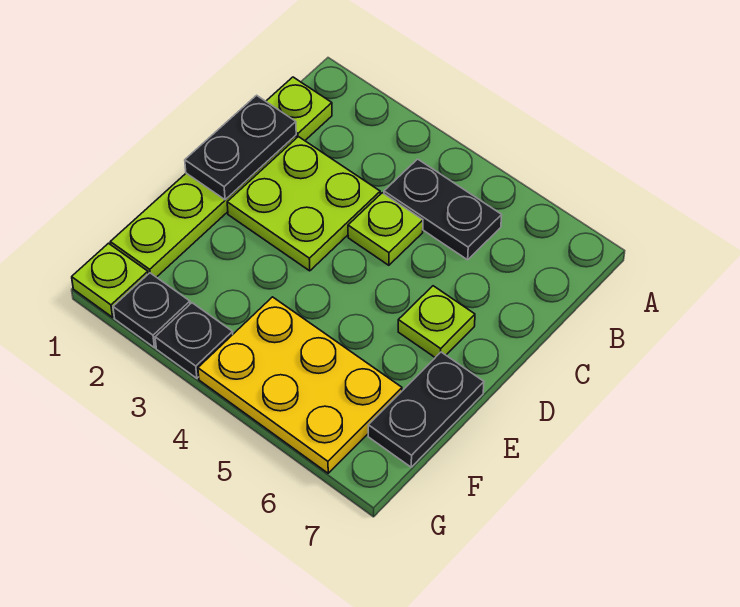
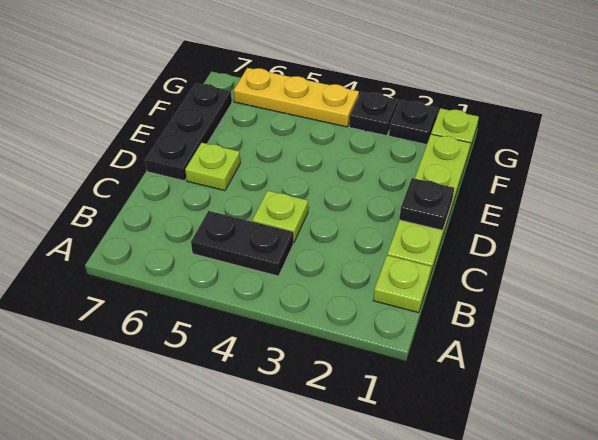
black plate C1:D1 level 2 -> black plate D1 level 2
lime plate C2:D3 level 1 -> none
black plate E7:F7 level 1 -> black plate D7:F7 level 1
yellow plate F4:G6 level 1 -> yellow plate G4:G6 level 1

